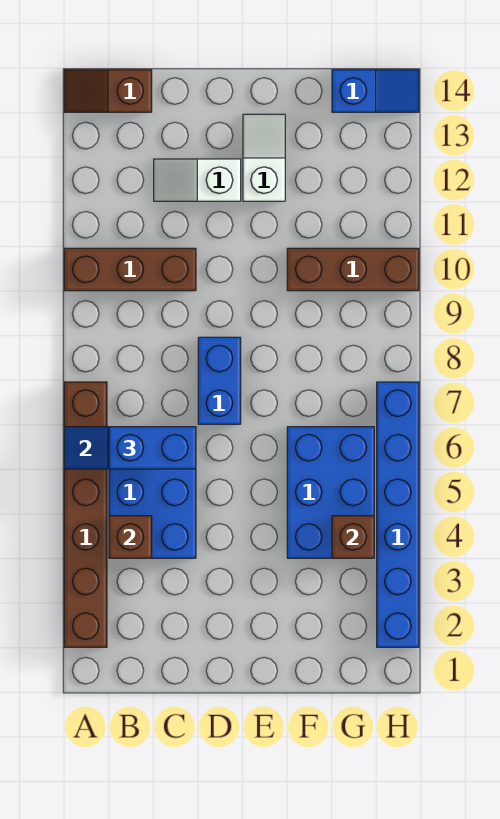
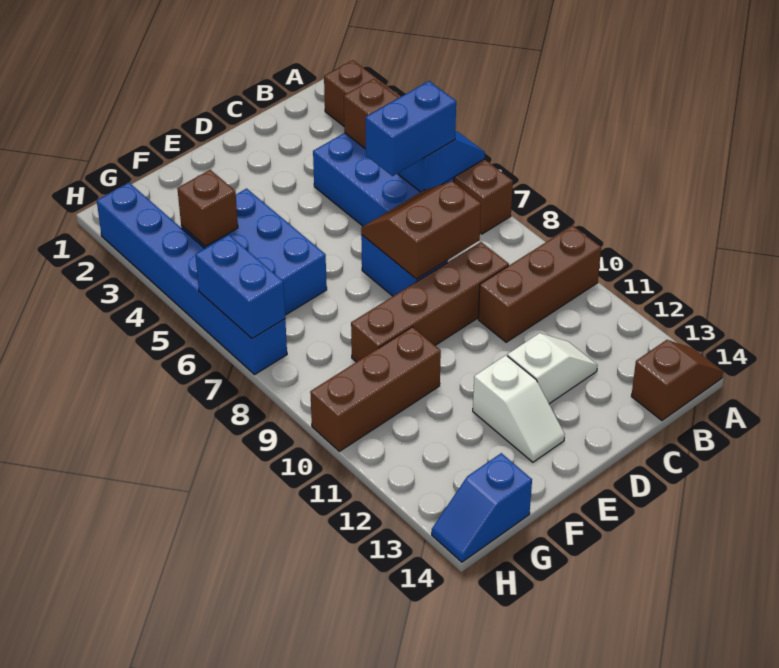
none -> brown slope C7:D8 level 2 top 8
none -> brown brick C9:F9 level 1
none -> blue brick H6:H7 level 2

